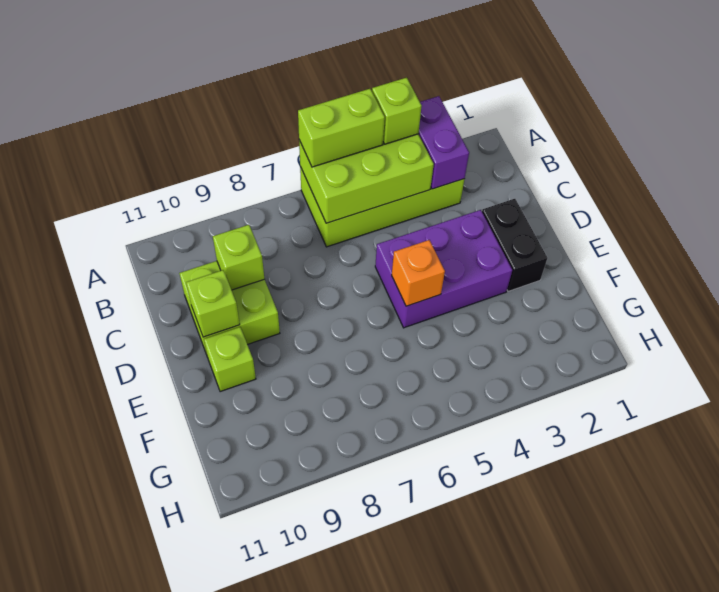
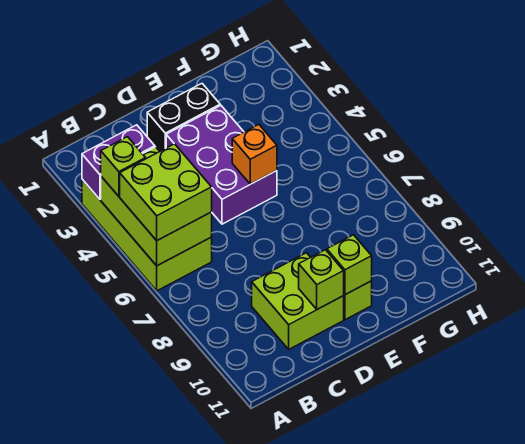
lime brick A5:A6 level 3 -> lime brick A5:B6 level 3
lime brick C9 level 2 -> lime brick E10 level 2

